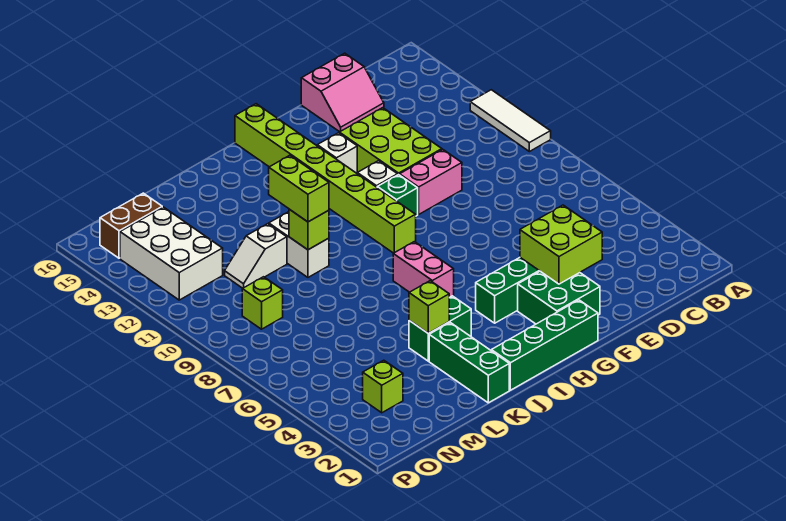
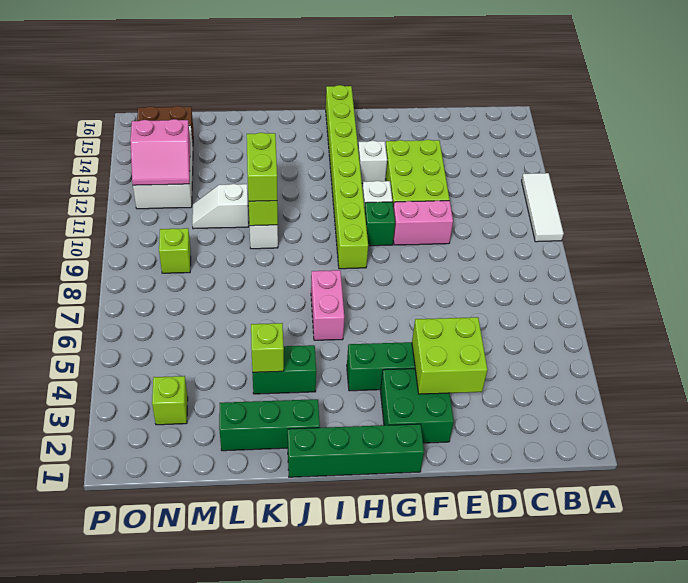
pink slope D15:E16 level 1 top 16 -> pink slope N12:O13 level 2 top 13
green brick K1:K3 level 1 -> green brick J2:L2 level 1

